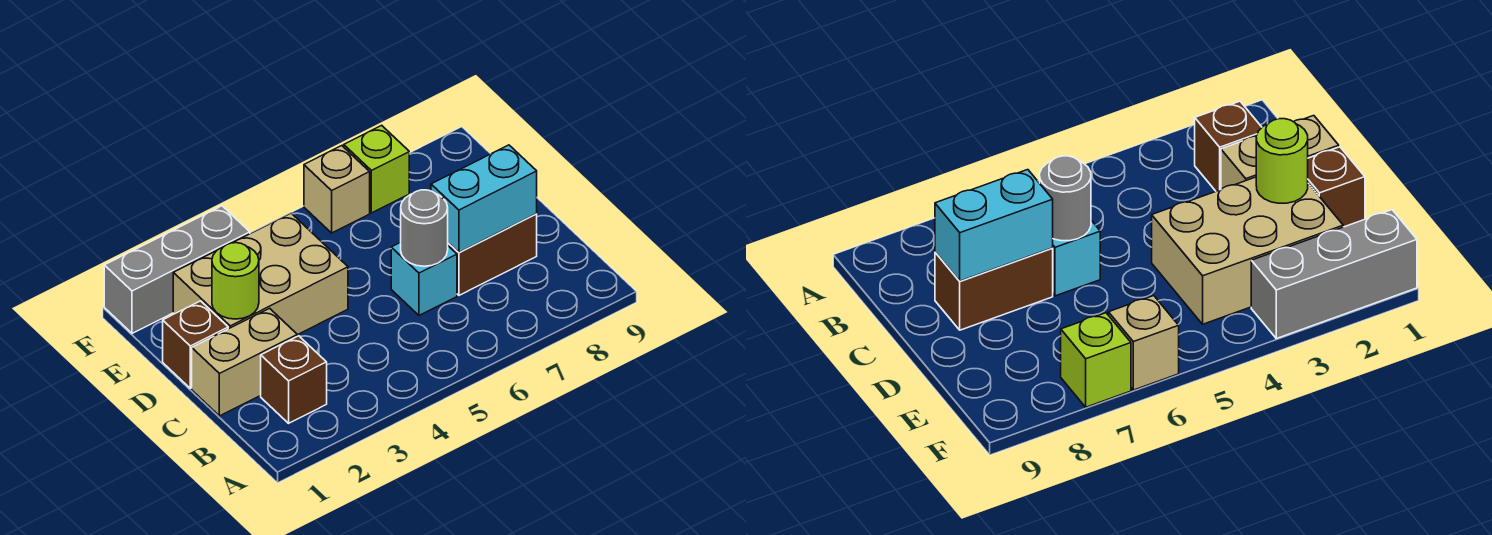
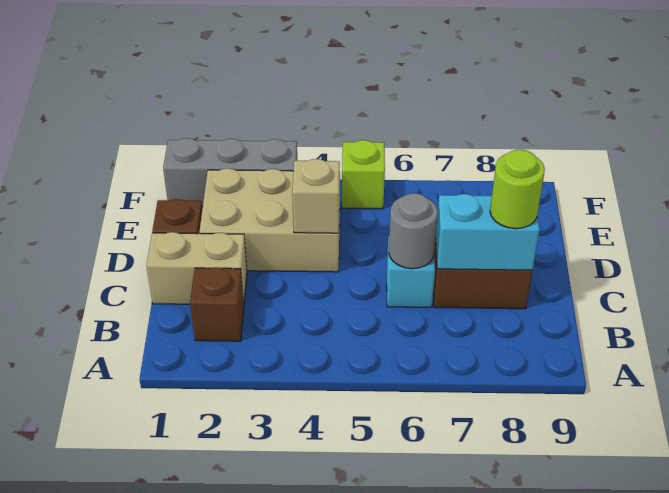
lime round brick D2 level 2 -> lime round brick C8 level 3
tan brick F6 level 1 -> tan brick D4 level 2
lime brick F7 level 1 -> lime brick F5 level 1

